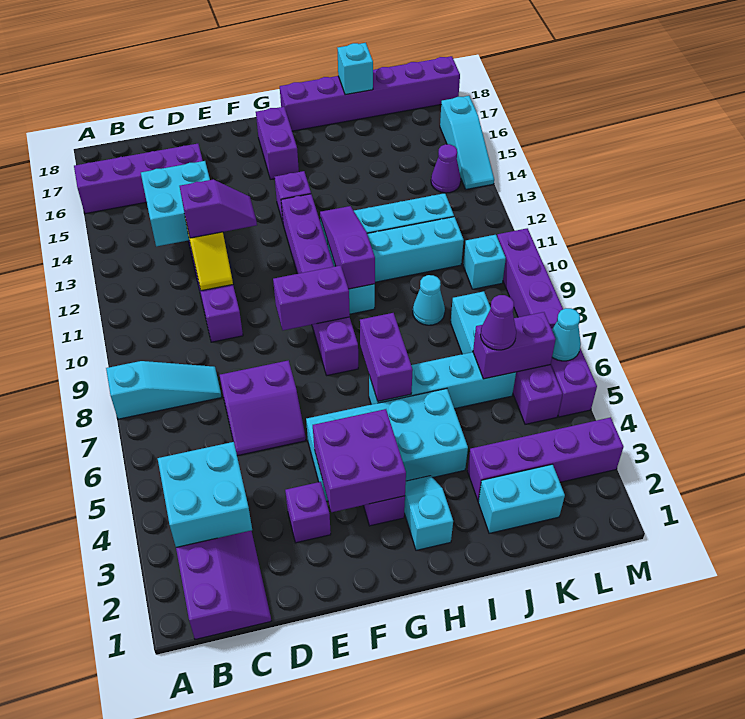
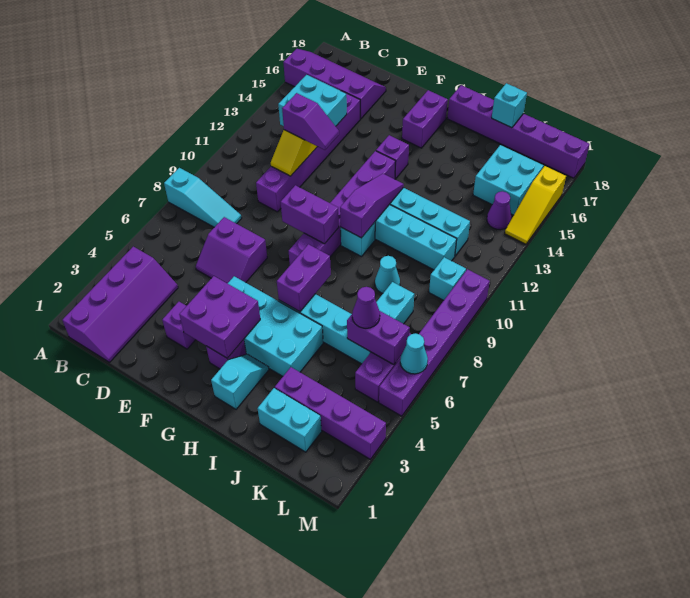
cyan brick B3:C4 level 2 -> cyan brick K15:L16 level 1
cyan slope M14:M16 level 1 top 16 -> yellow slope M14:M16 level 1 top 16

